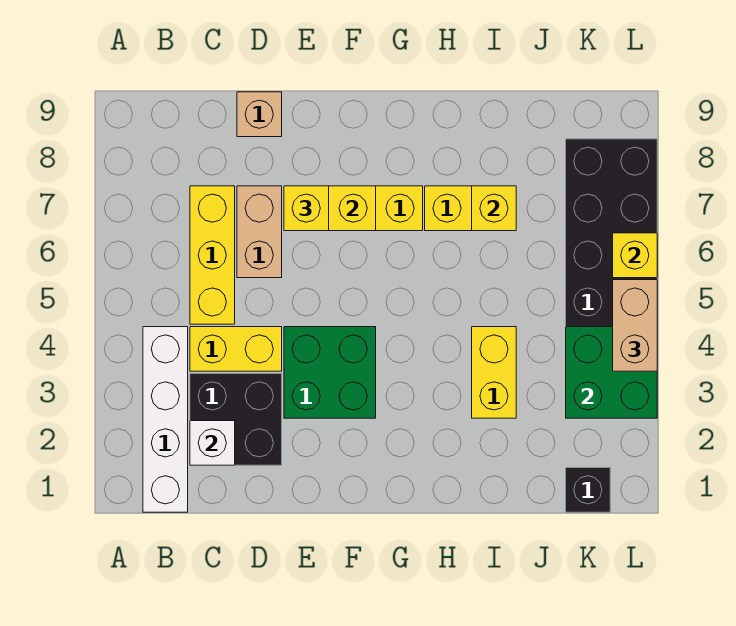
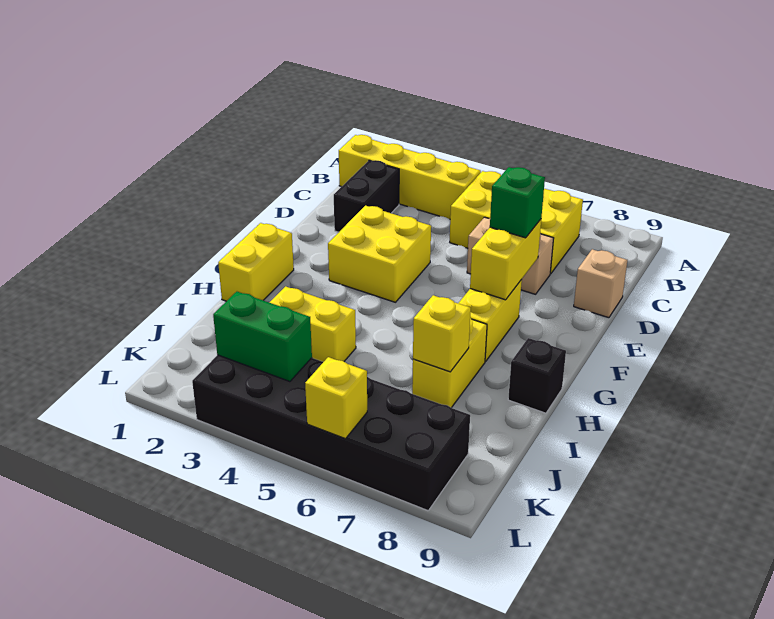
white brick B1:B4 level 1 -> yellow brick B1:B4 level 1
black brick C2:D3 level 1 -> black brick C2:D2 level 1
white brick C2 level 2 -> none
yellow brick C4:D4 level 1 -> yellow brick G1:H1 level 1
yellow brick C5:C7 level 1 -> yellow brick B5:C7 level 1
green brick E3:F4 level 1 -> yellow brick E3:F4 level 1
yellow brick E7 level 3 -> green brick E7 level 3
black brick K1 level 1 -> black brick H9 level 1
green brick K3:L4 level 2 -> green brick K3:K4 level 2
tan brick L4:L5 level 3 -> none

